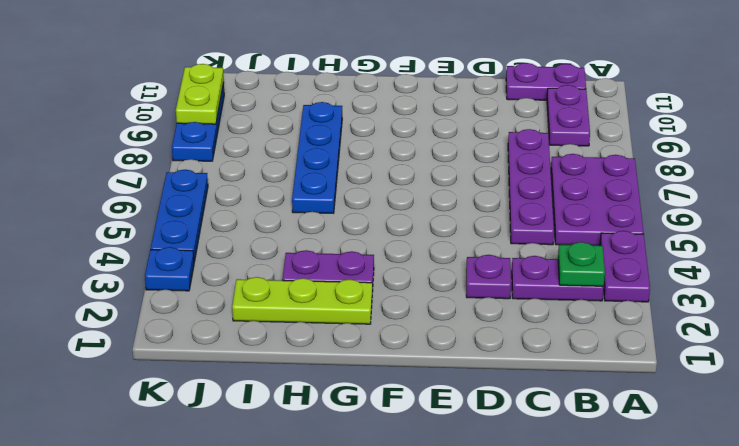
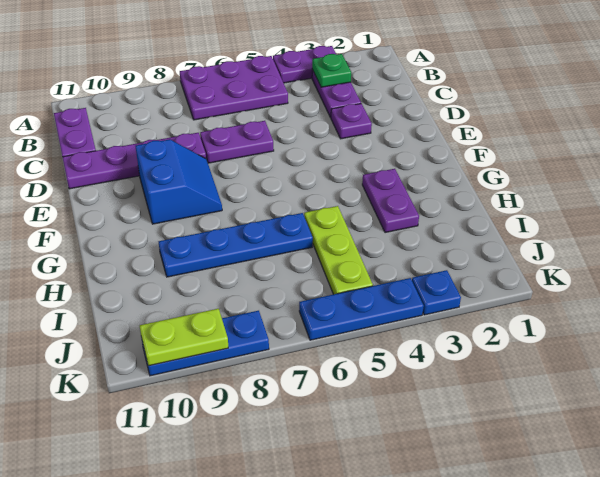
purple plate B9:B10 level 1 -> purple plate D6:D7 level 1
purple plate C5:C8 level 1 -> purple plate D8:D11 level 1
none -> blue slope E8:F9 level 1 top 9
lime plate G2:I2 level 1 -> lime plate H5:J5 level 1

